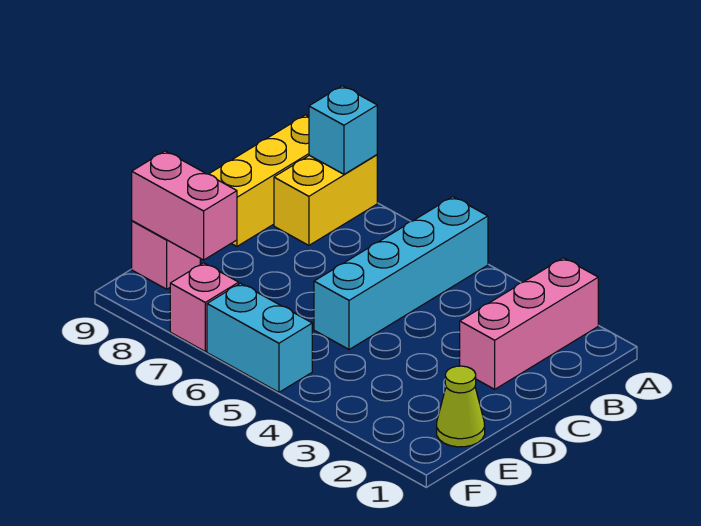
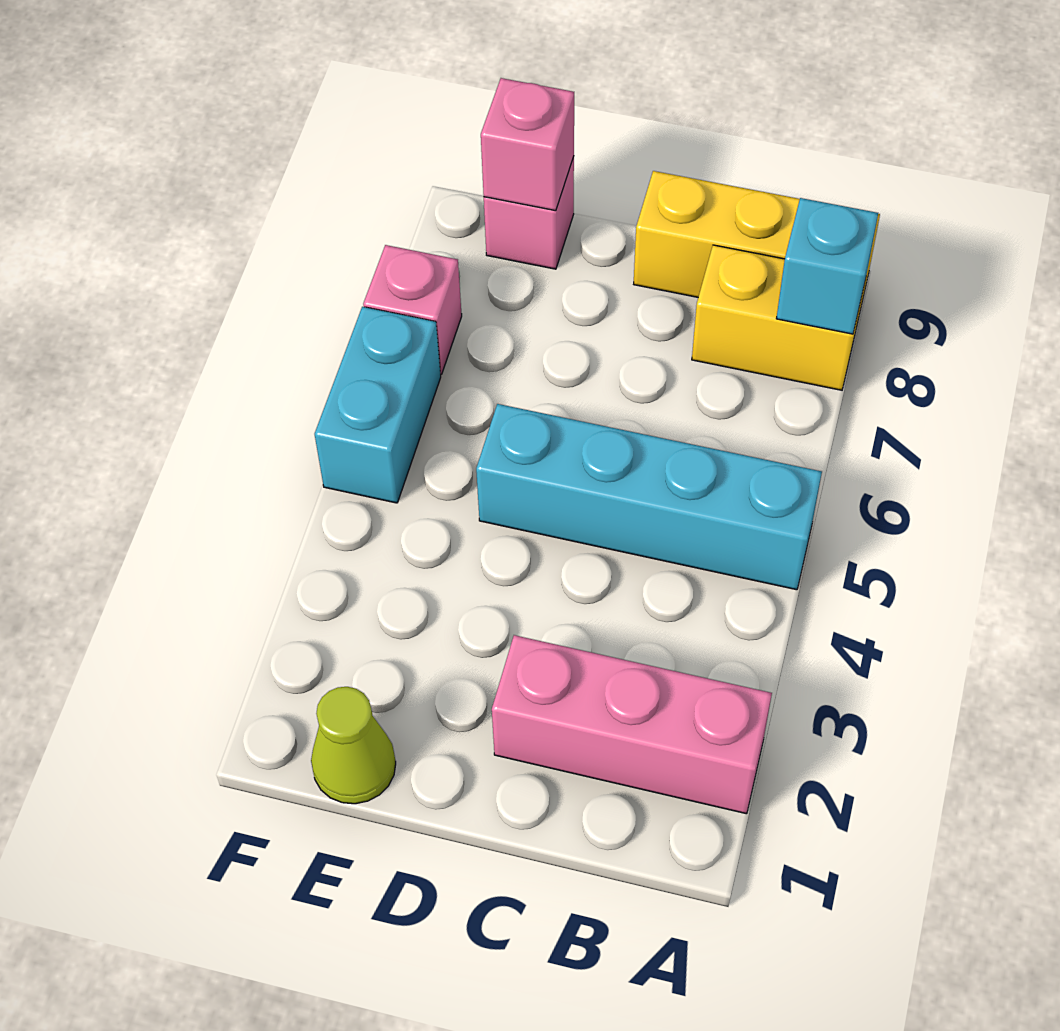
pink brick E8:E9 level 2 -> pink brick E9 level 2

